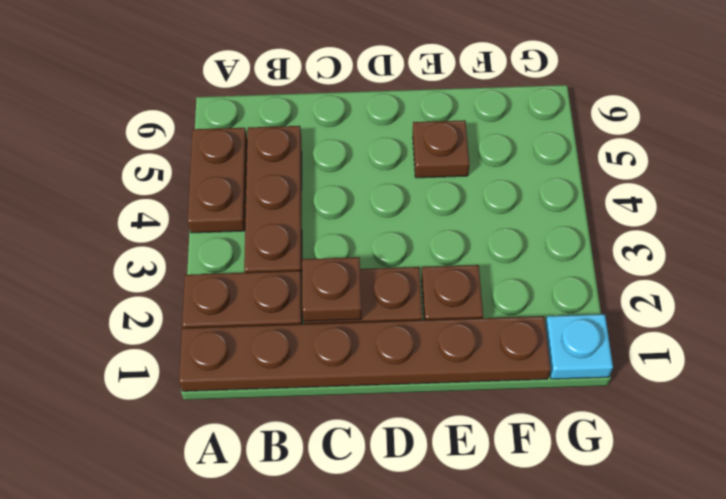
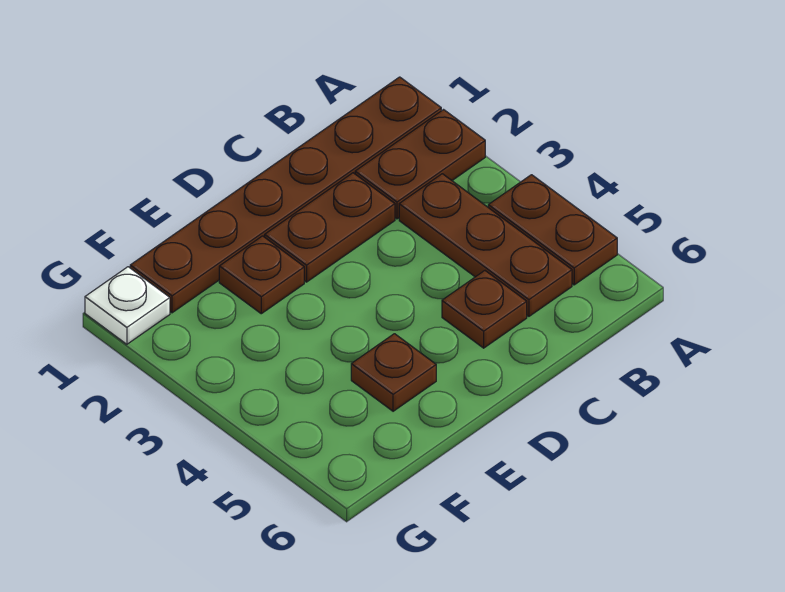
brown plate C2 level 2 -> brown plate C5 level 1
cyan plate G1 level 1 -> white plate G1 level 1

